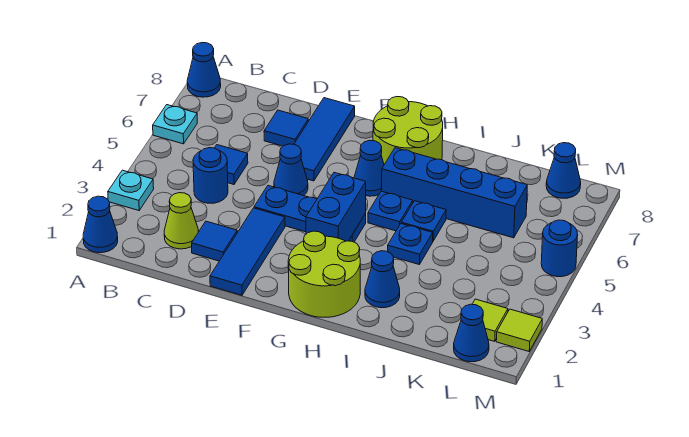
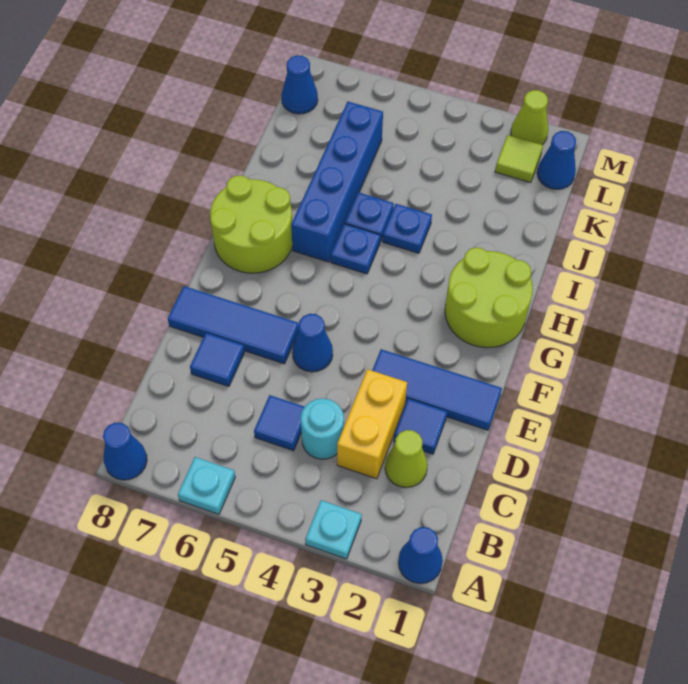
none -> yellow brick C3:D3 level 1
blue round brick C4 level 1 -> cyan round brick C4 level 1
blue plate E4:G4 level 1 -> none
blue brick G3:G4 level 2 -> none
blue cone G6 level 1 -> none
blue cone I2 level 1 -> none
lime tile M2 level 1 -> lime cone M2 level 1
blue round brick M5 level 1 -> none

